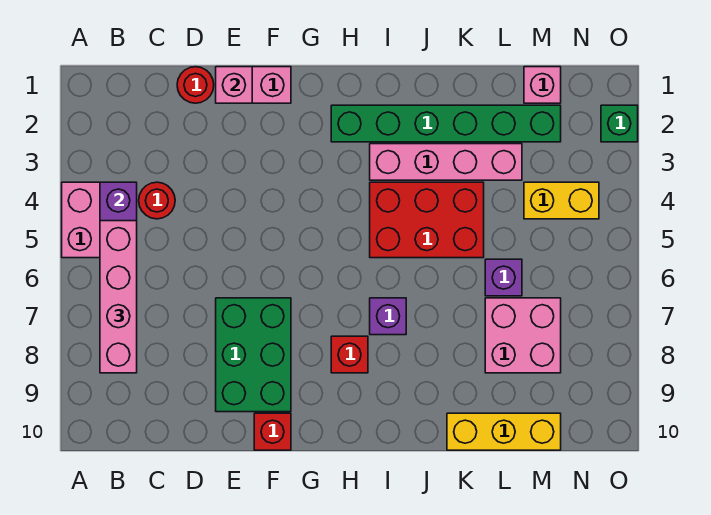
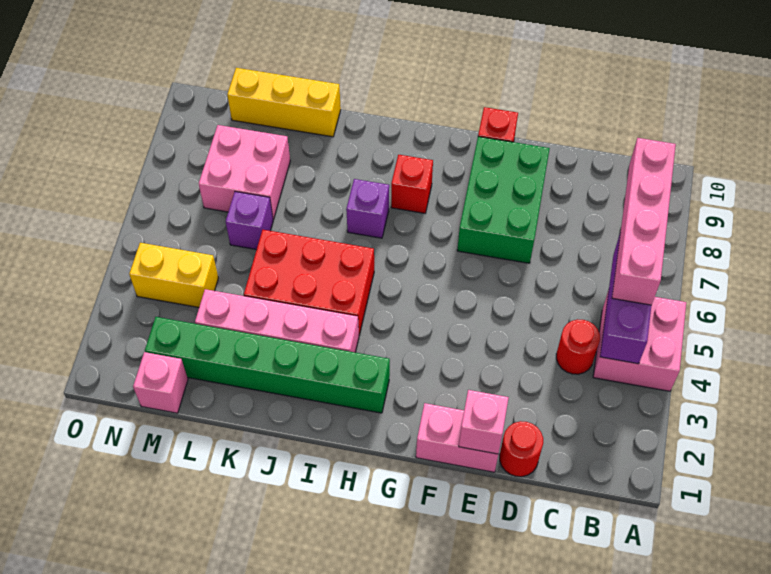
green brick O2 level 1 -> none

